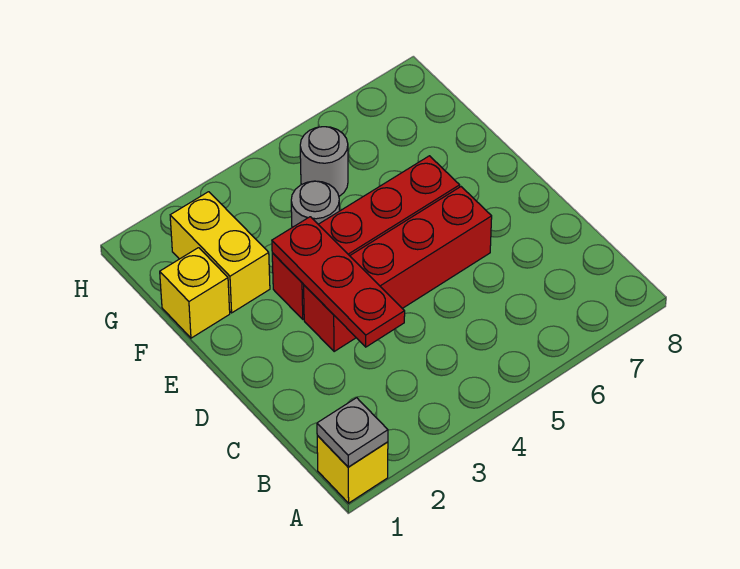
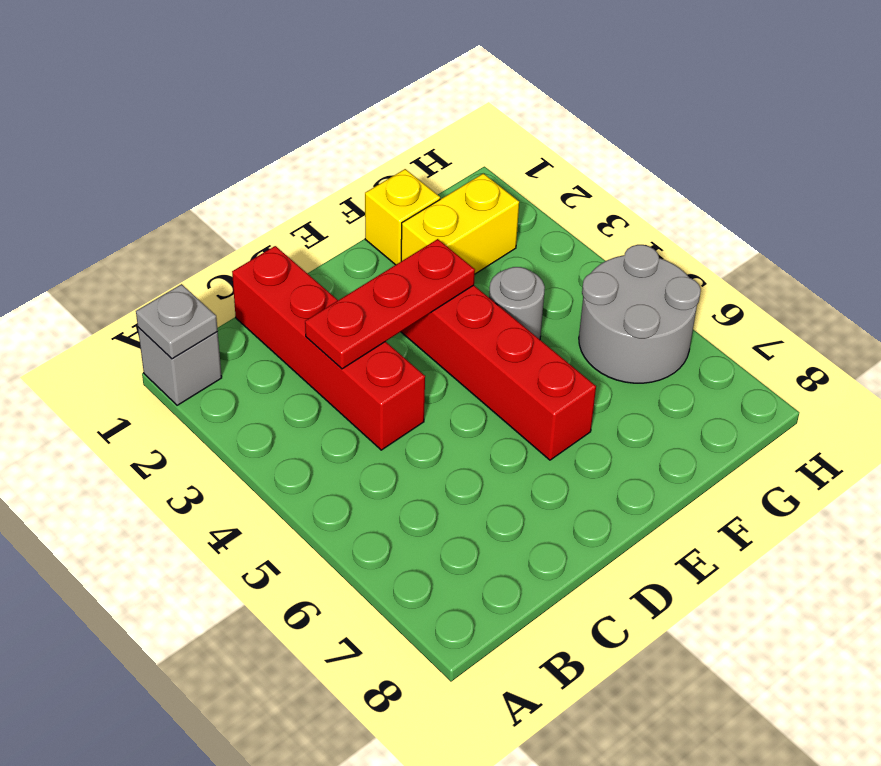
yellow brick A1 level 1 -> grey brick A1 level 1
red brick D3:D6 level 1 -> red brick C1:C4 level 1
grey round brick G5 level 1 -> grey round brick G5:H6 level 1

